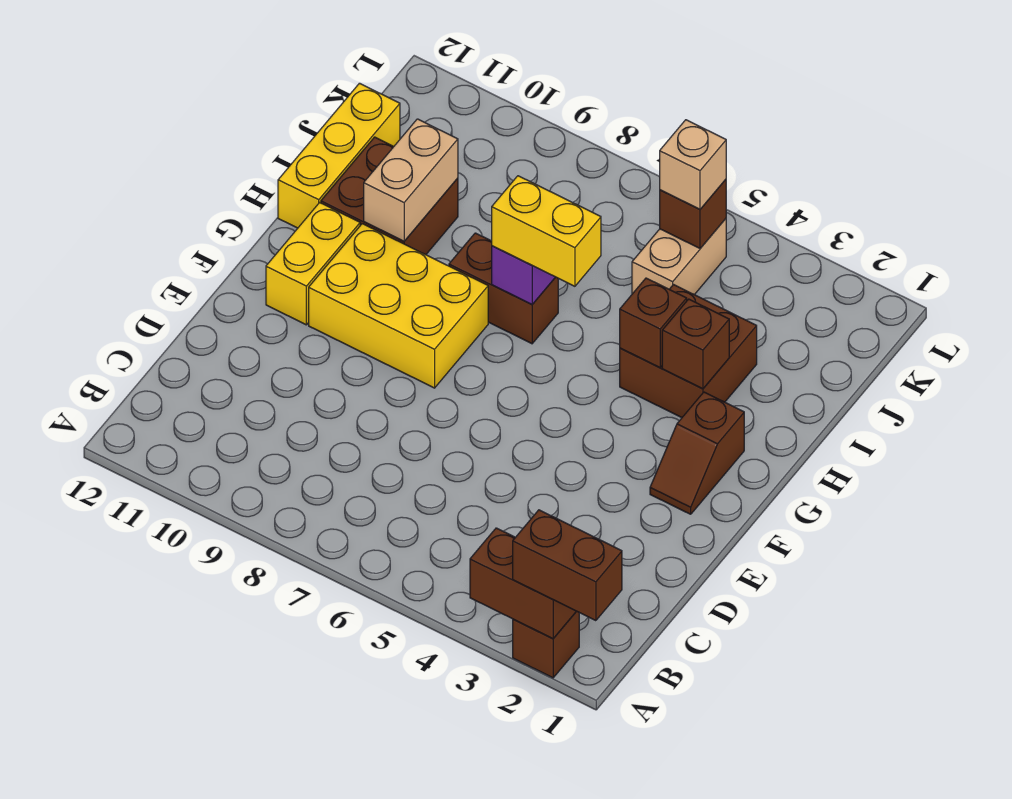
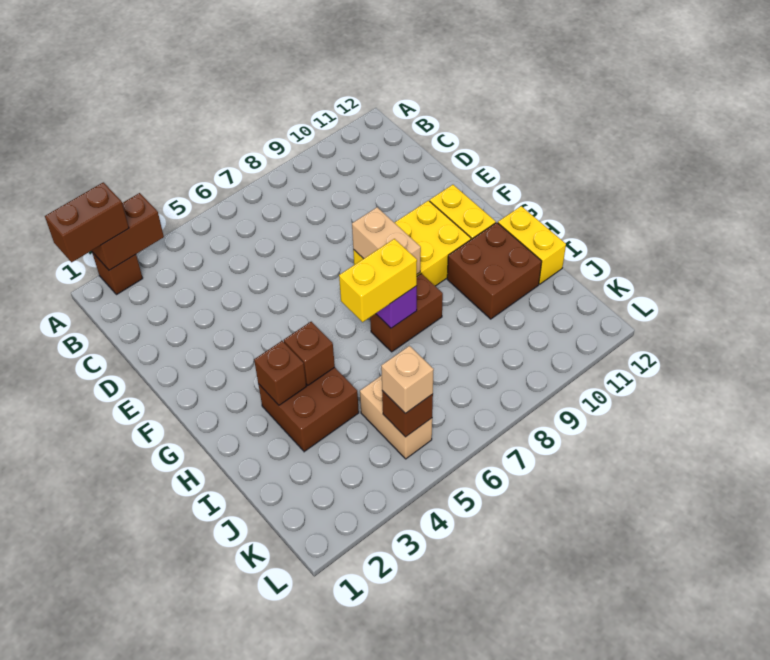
brown slope F2:G2 level 1 top G -> none
tan brick H10:I10 level 2 -> tan brick F8:G8 level 2
yellow brick H12:J12 level 1 -> yellow brick H12:I12 level 1

